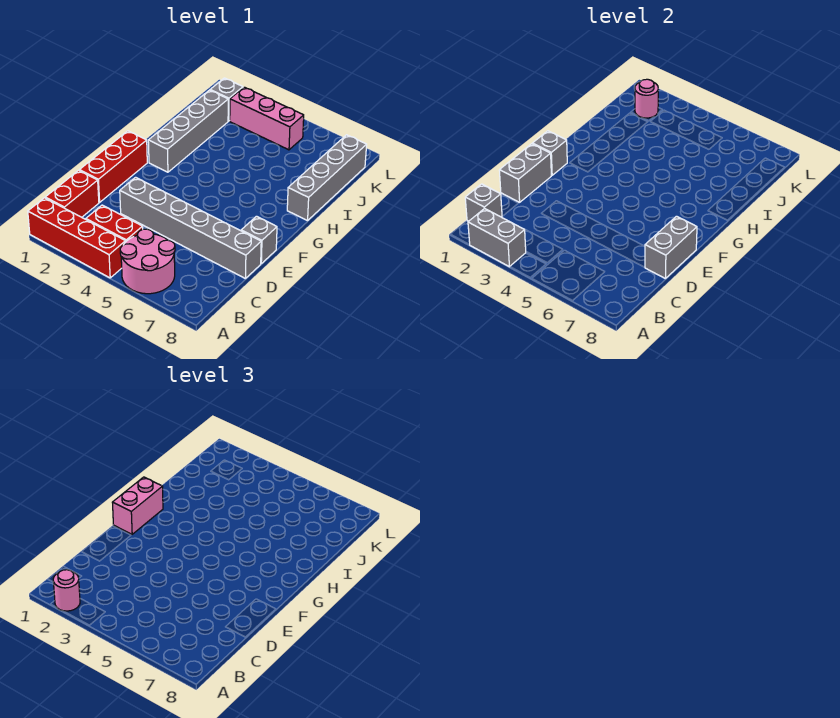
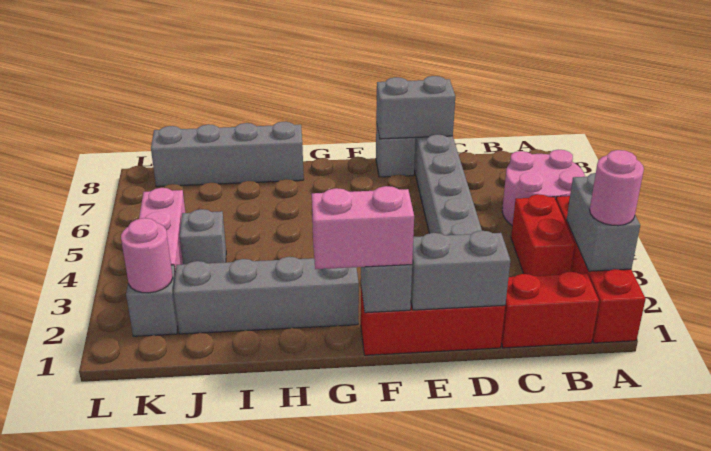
grey brick B1 level 2 -> grey brick J4 level 1

